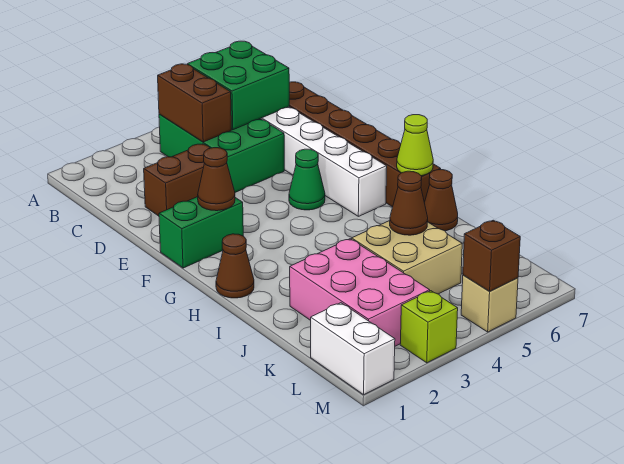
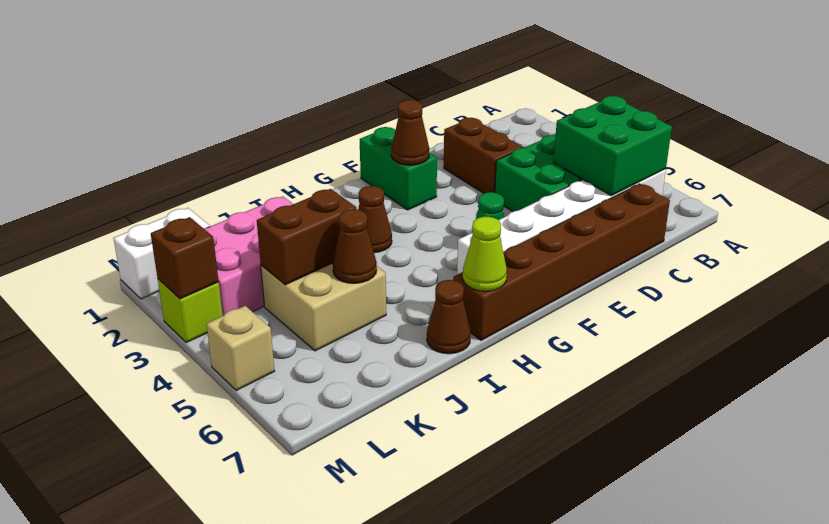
brown brick B4:C4 level 2 -> brown brick J4:K4 level 2
brown cone H1 level 1 -> brown cone H3 level 1
brown brick M5 level 2 -> brown brick M3 level 2

